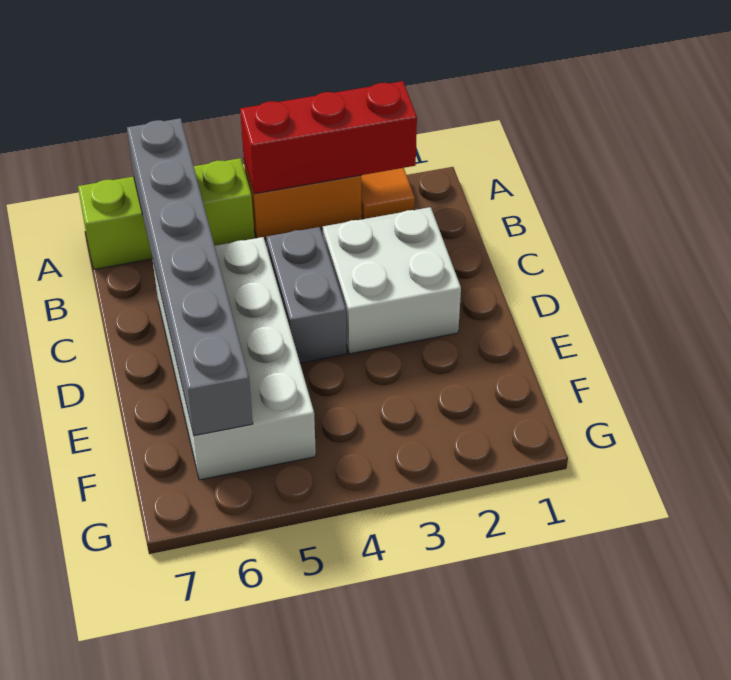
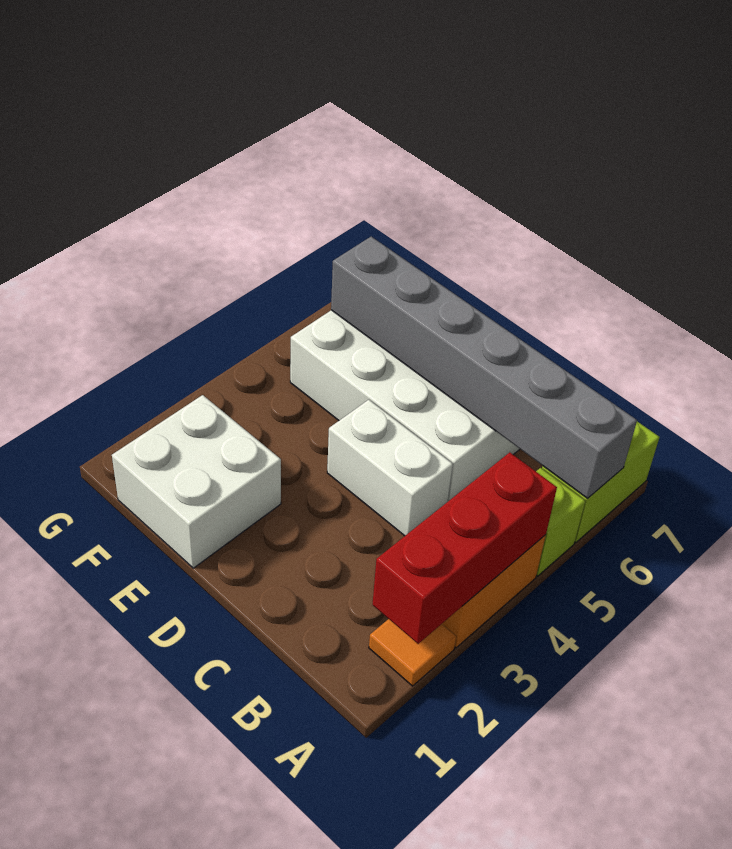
white brick C2:D3 level 1 -> white brick E1:F2 level 1
grey brick C4:D4 level 1 -> white brick C4:D4 level 1

